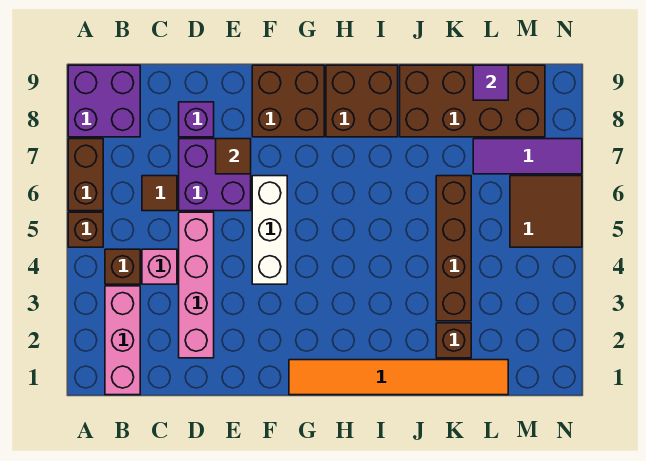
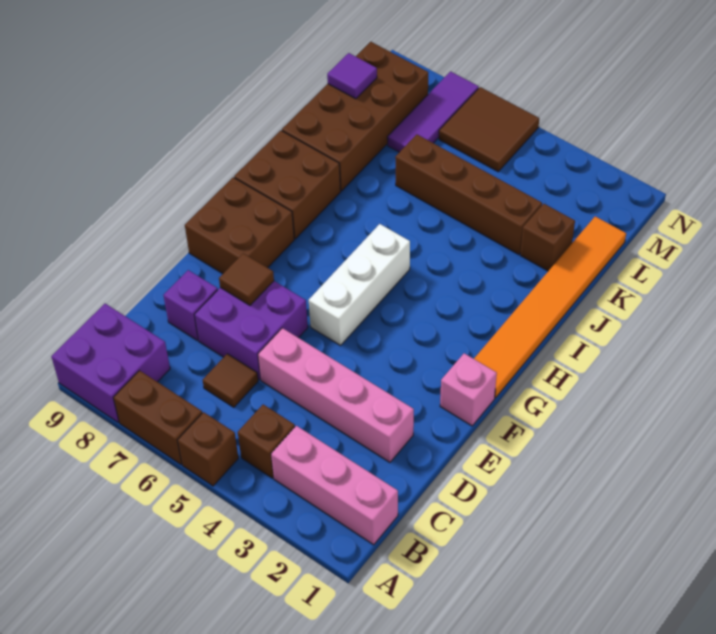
pink brick C4 level 1 -> pink brick F1 level 1
white brick F4:F6 level 1 -> white brick F5:H5 level 1

